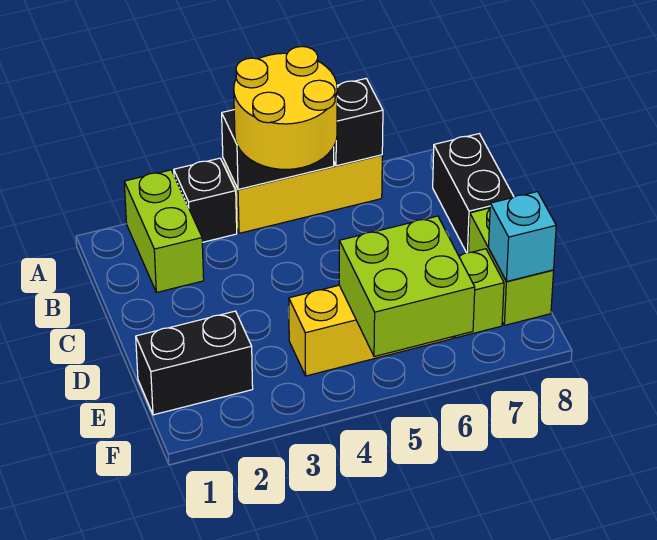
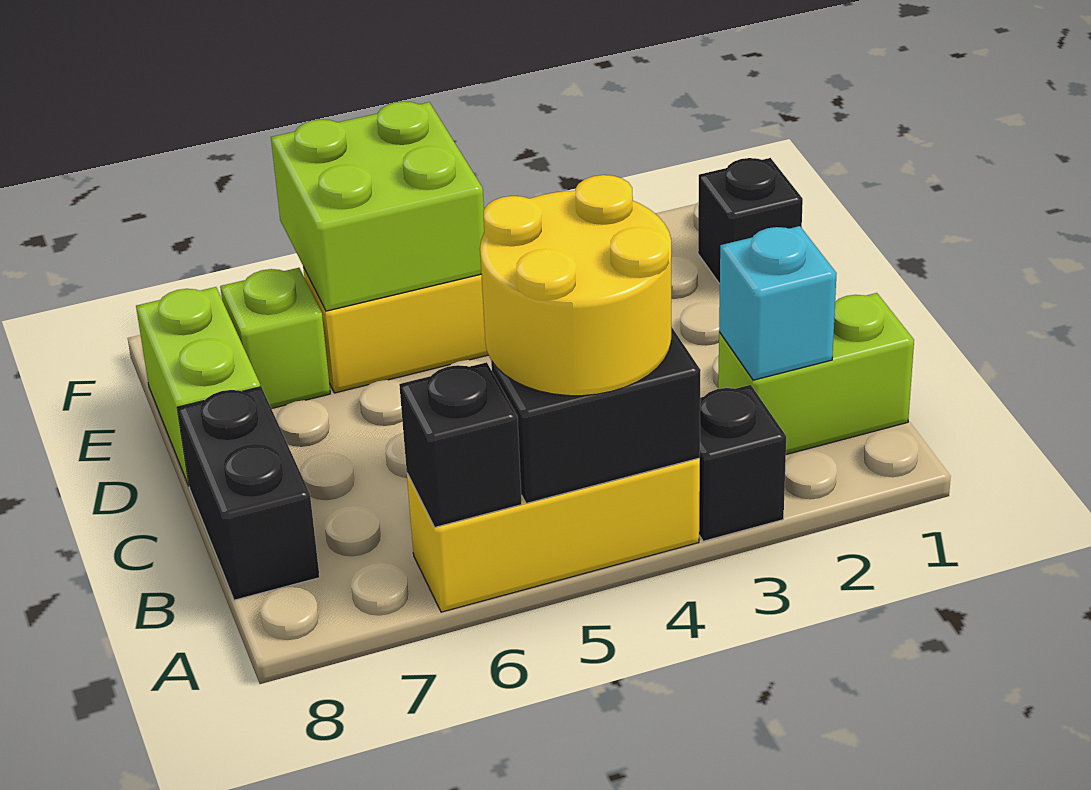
lime brick A2:B2 level 1 -> lime brick B1:B2 level 1
black brick E1:E2 level 1 -> black brick E1 level 1
cyan brick E8 level 2 -> cyan brick B2 level 2

